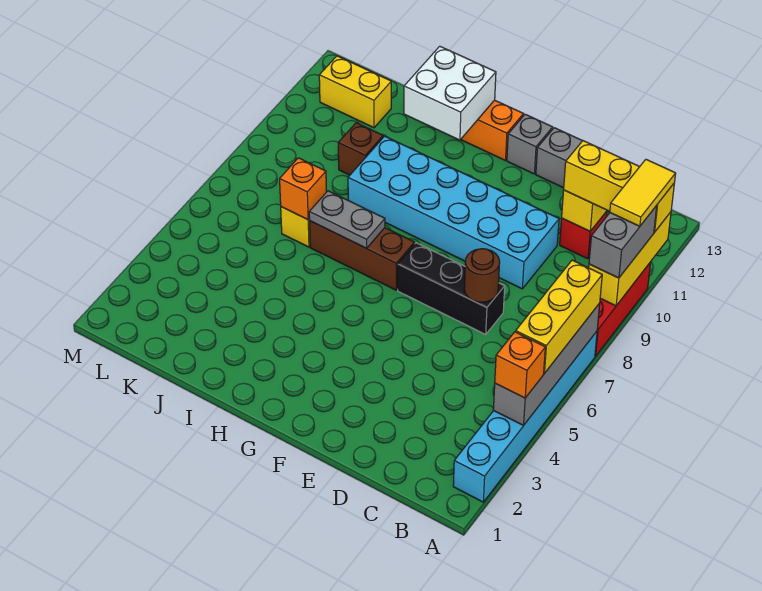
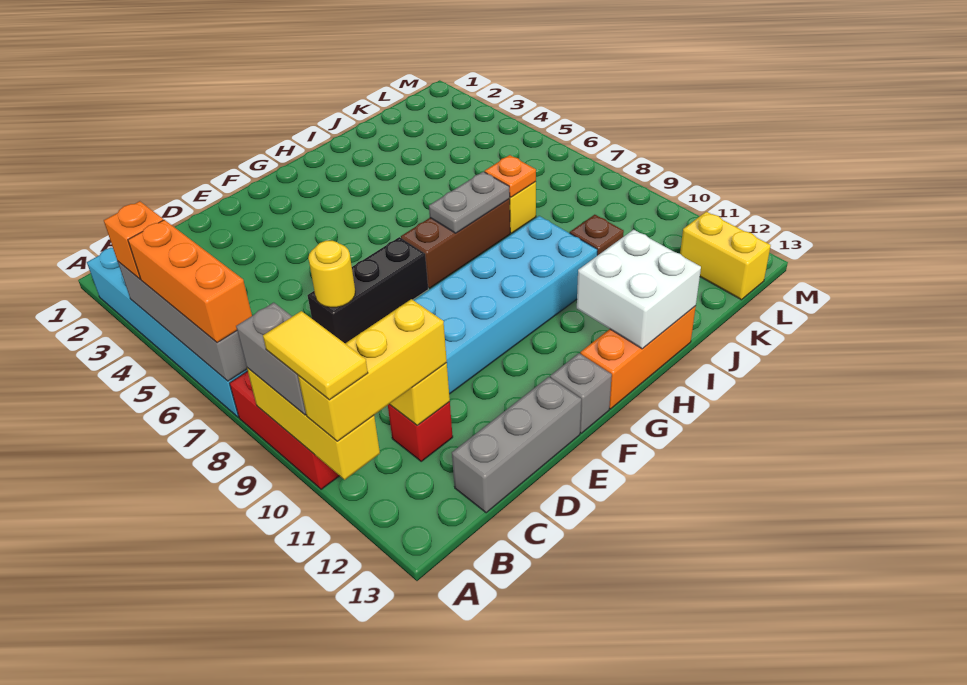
yellow brick A5:A7 level 3 -> orange brick A5:A7 level 3
brown round brick D7 level 2 -> yellow round brick D7 level 2
orange brick J7 level 2 -> orange plate J7 level 2
yellow brick K12:L12 level 1 -> yellow brick L12:L13 level 1

